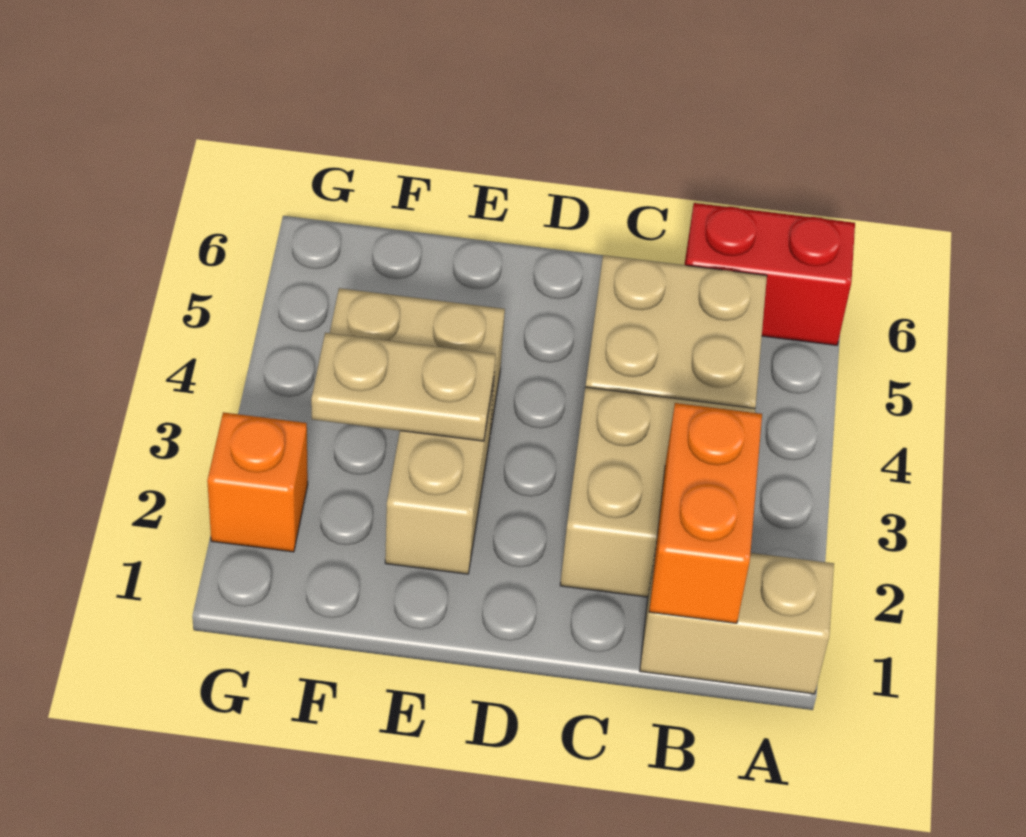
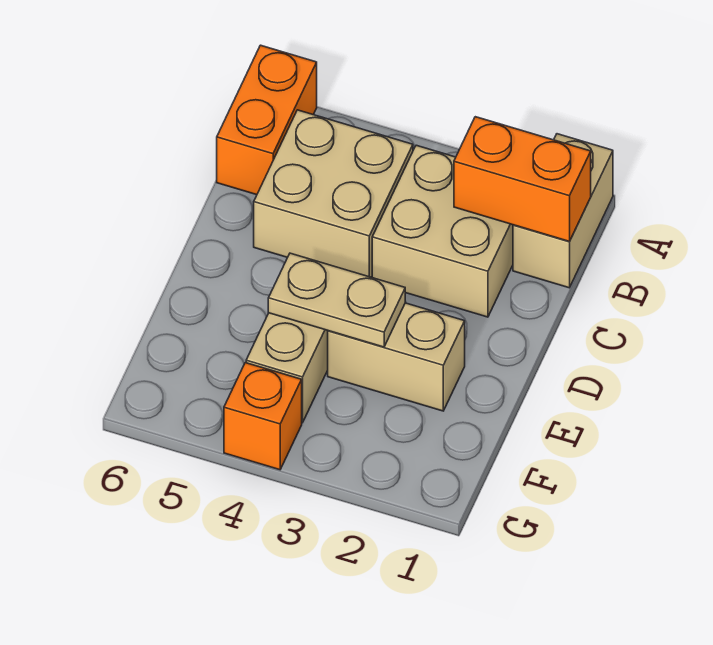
red brick A6:B6 level 1 -> orange brick A6:B6 level 1
tan plate E3:F3 level 2 -> tan plate E3:E4 level 2
orange brick G2 level 1 -> orange brick G4 level 1

